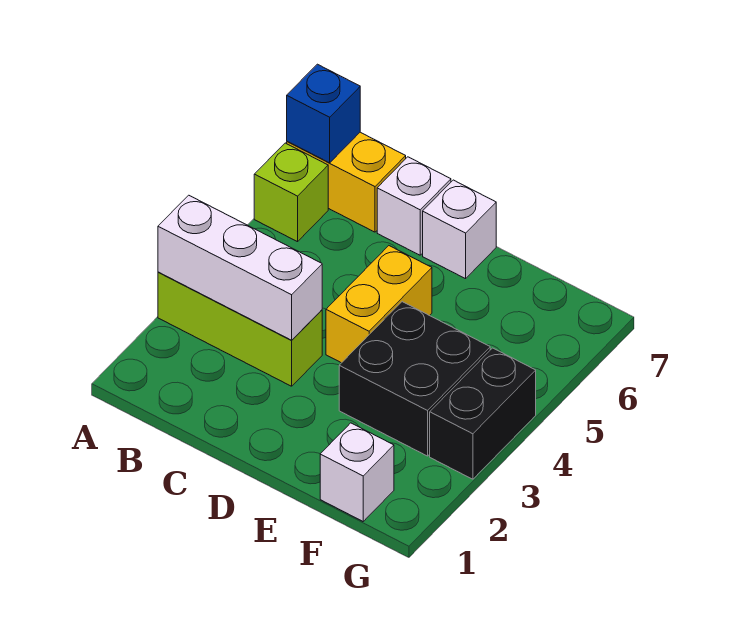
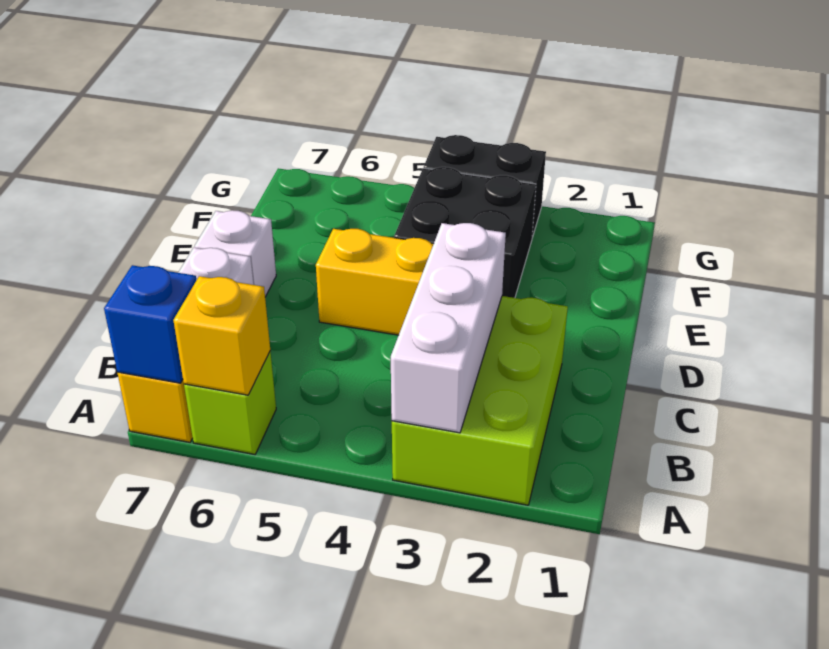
lime brick A3:C3 level 1 -> lime brick A2:C3 level 1
none -> yellow brick A6 level 2
white brick F1 level 1 -> none

